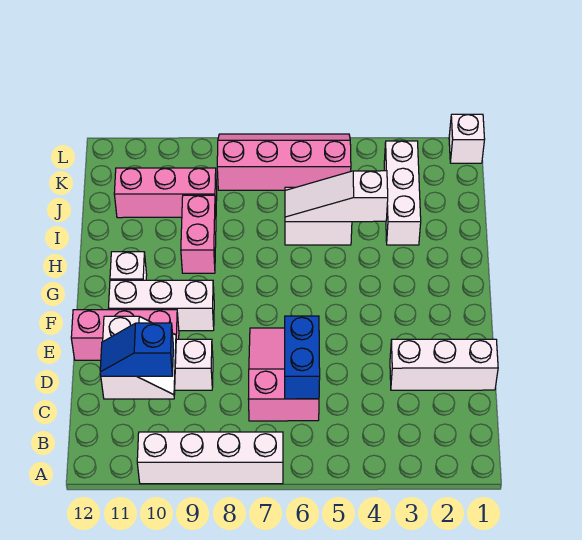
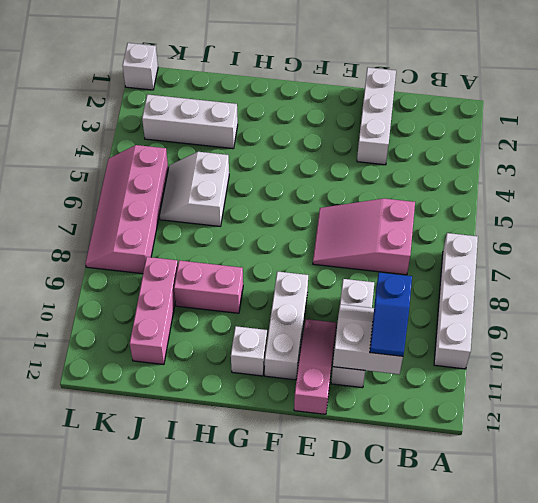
blue brick C6:D6 level 2 -> none
pink brick E10:E12 level 1 -> pink slope E10:E12 level 1 top 12
white slope I4:I6 level 2 top 4 -> none

